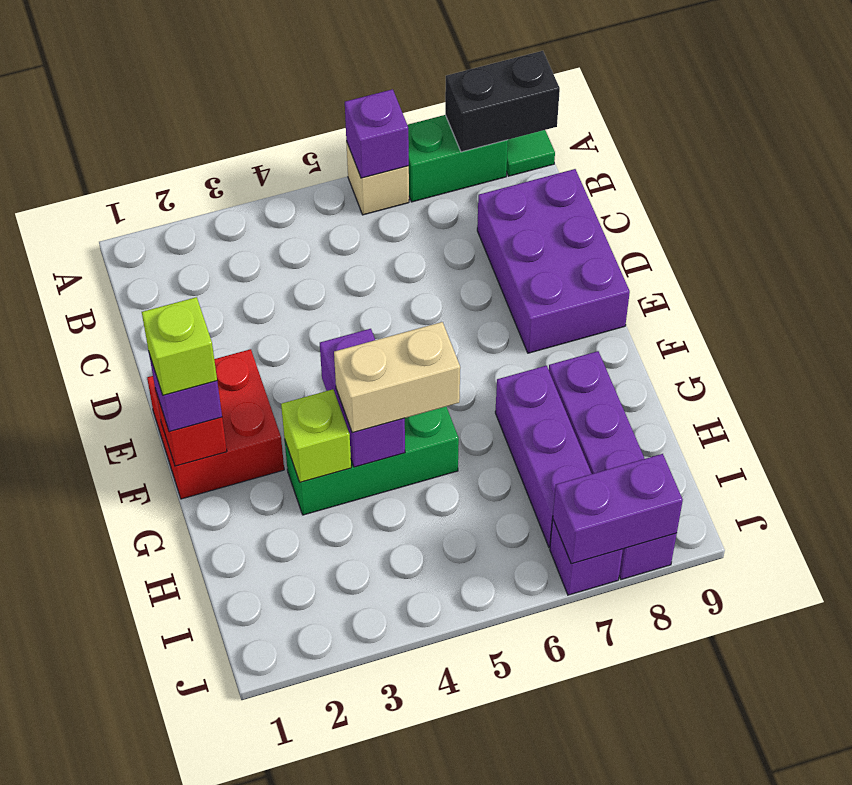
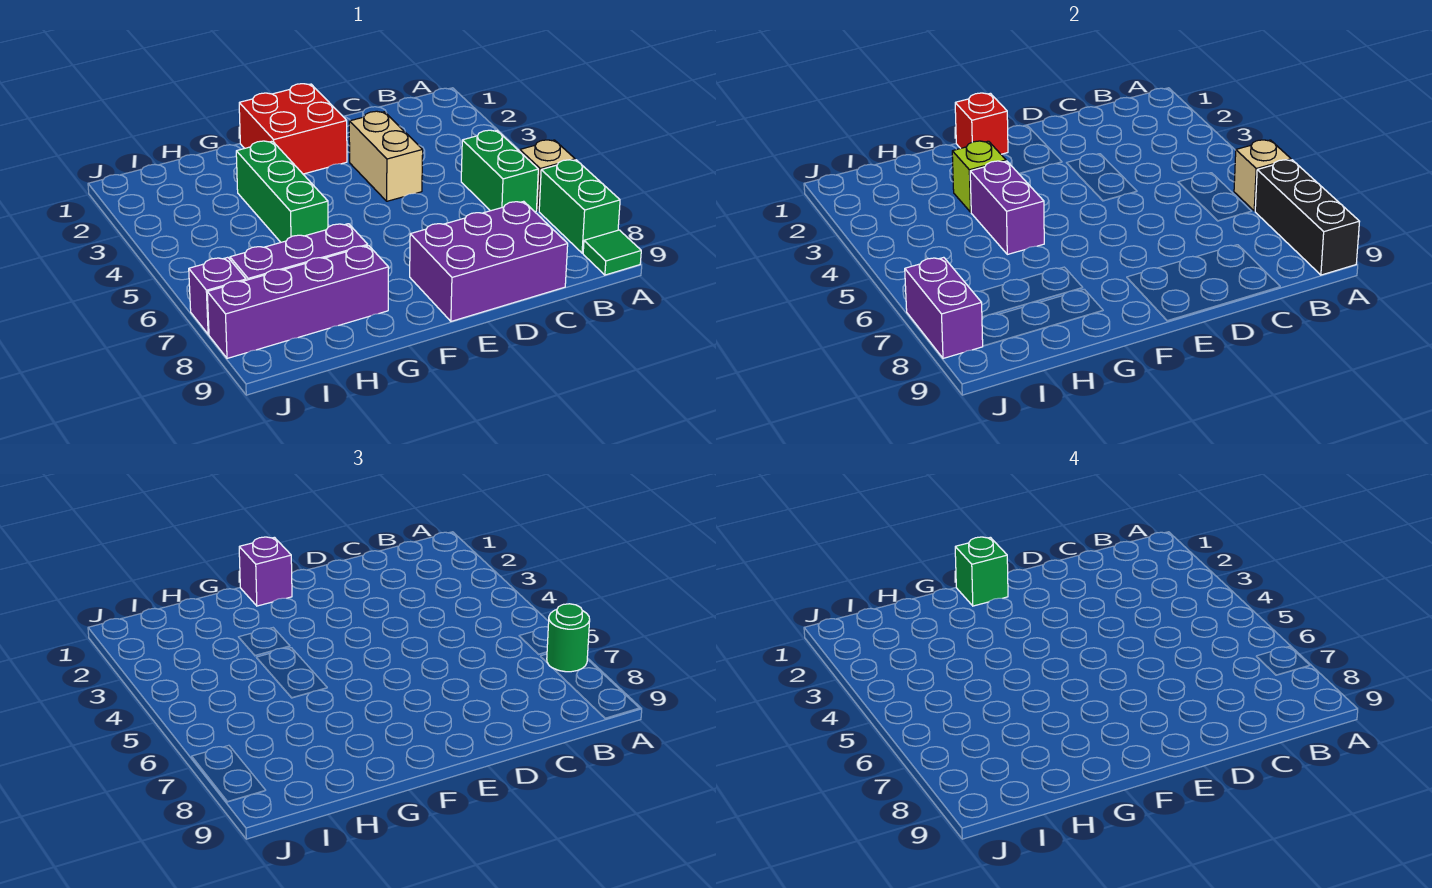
purple brick A6 level 2 -> tan brick A6 level 2
none -> green round brick A7 level 3
black brick A8:A9 level 2 -> black brick A7:A9 level 2
none -> green brick B5:B6 level 1
lime brick F1 level 4 -> green brick F1 level 4
purple brick F4:G4 level 2 -> purple brick G4:G5 level 2
tan brick G4:G5 level 3 -> tan brick D3:D4 level 1

